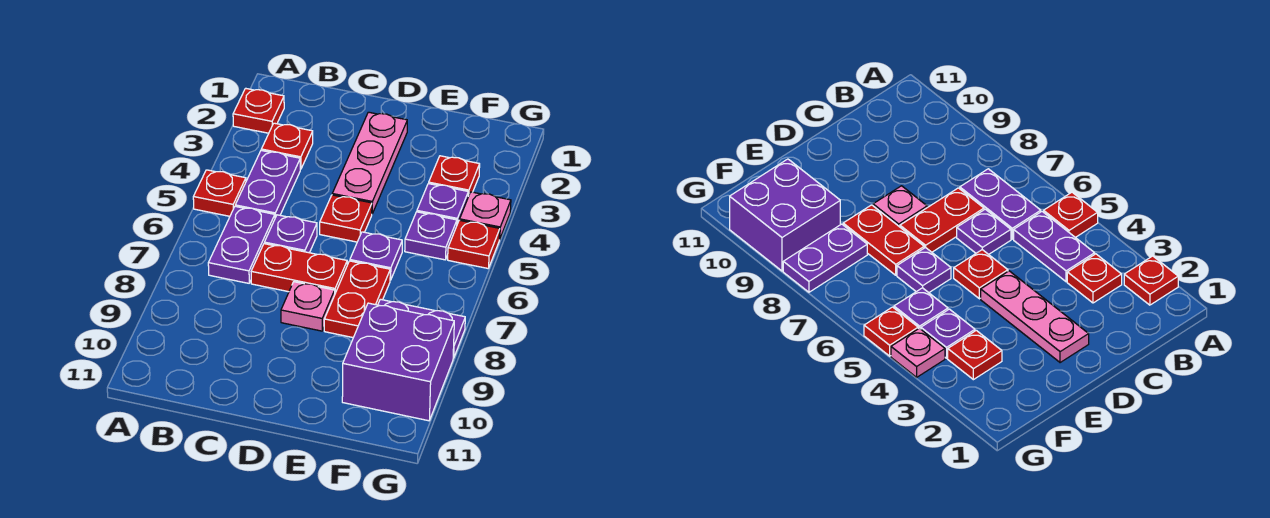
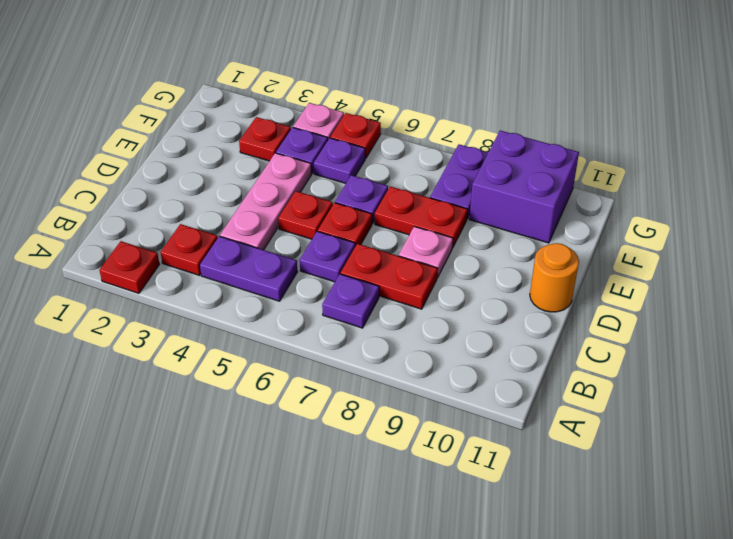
red plate A5 level 1 -> red plate D6 level 1
purple plate B6:B7 level 1 -> purple plate B7 level 1
red plate C7:D7 level 1 -> red plate C7:C8 level 1
pink plate D2:D4 level 1 -> pink plate C4:E4 level 1
none -> orange round brick D11 level 1

